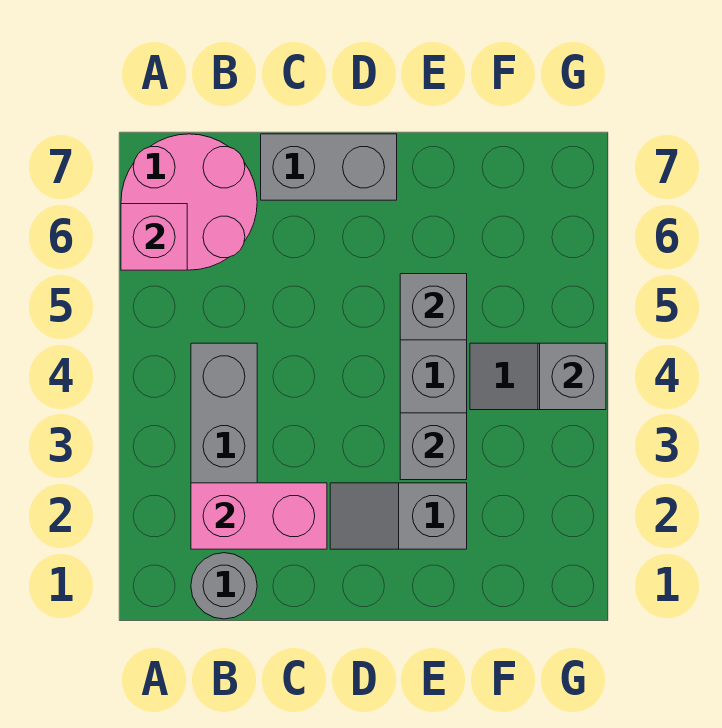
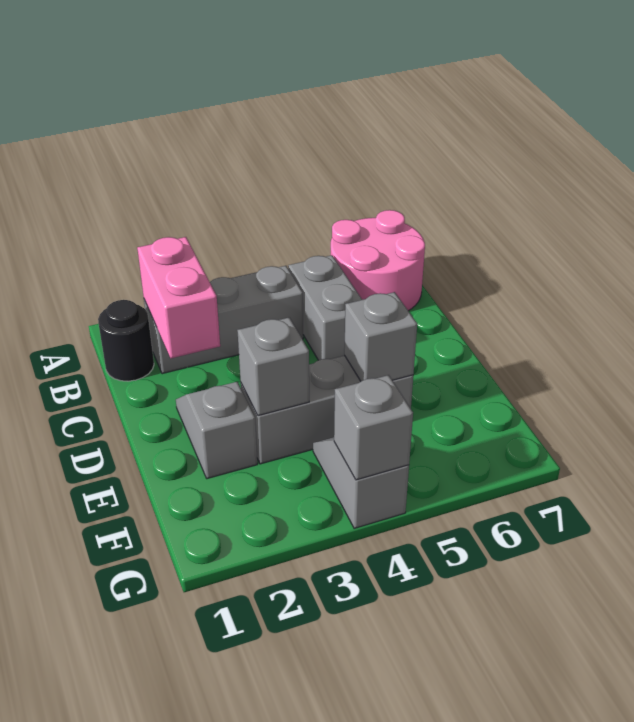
pink brick A6 level 2 -> none
grey round brick B1 level 1 -> black round brick B1 level 1
grey brick C7:D7 level 1 -> grey brick B5:C5 level 1

